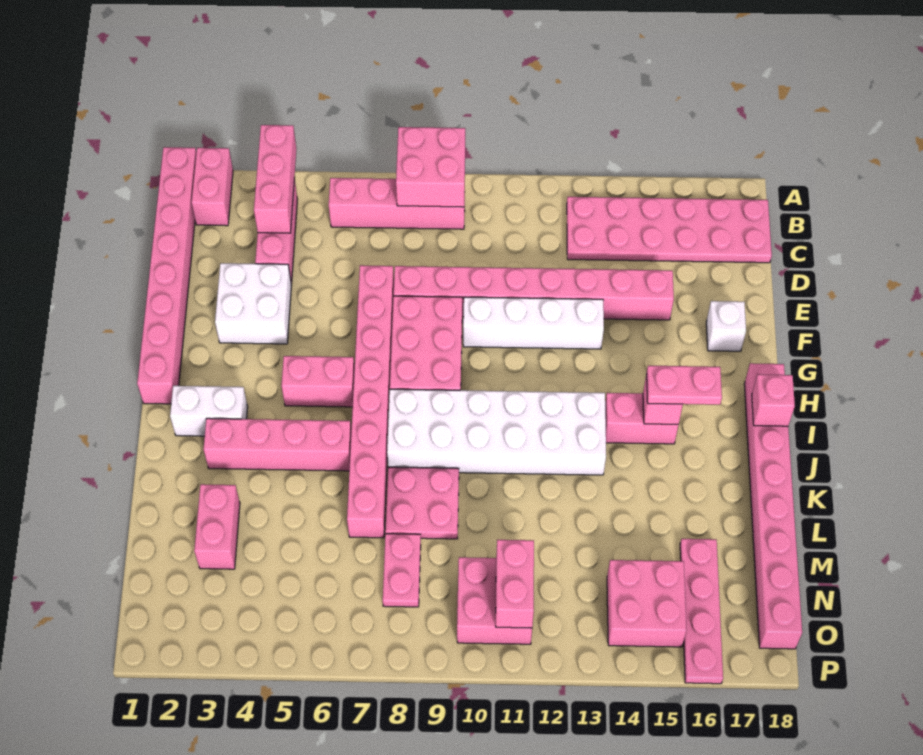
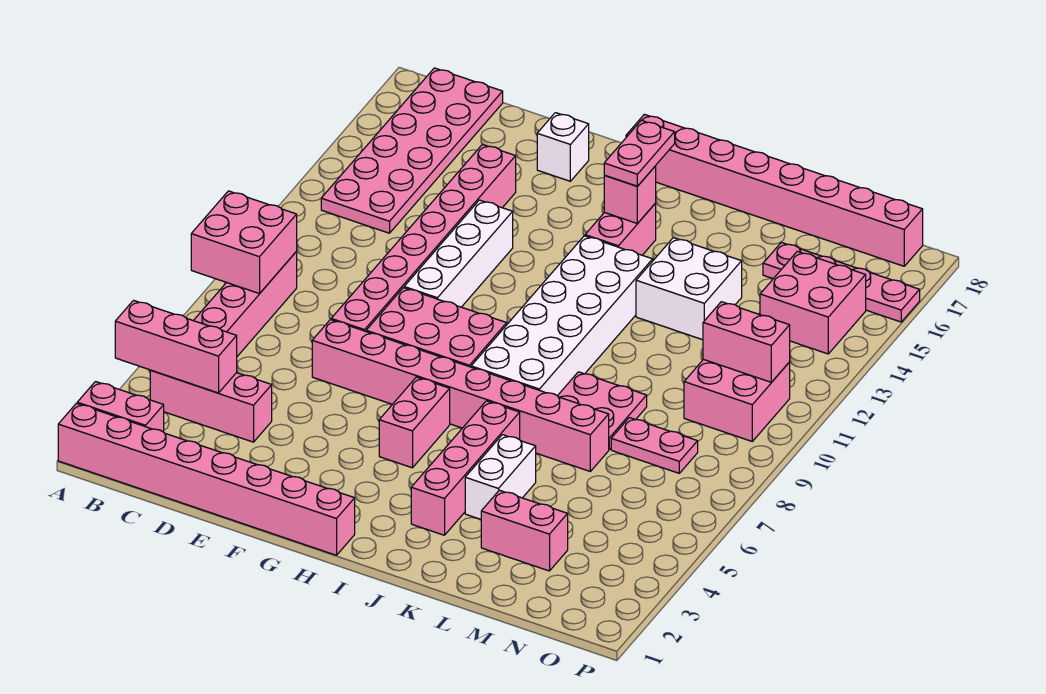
white brick E3:F4 level 1 -> white brick K13:L14 level 1
white brick I2:I3 level 1 -> white brick K4:K5 level 1
pink brick I18 level 2 -> none

